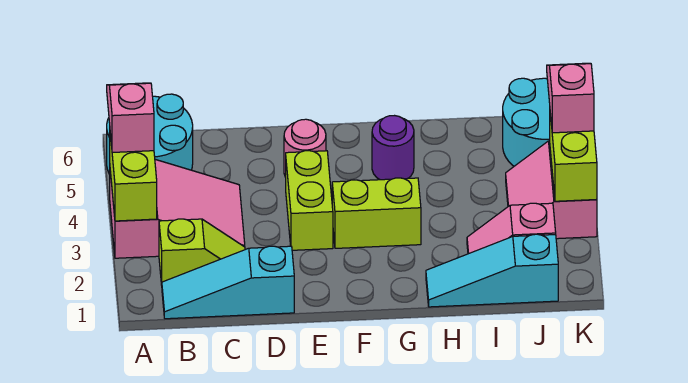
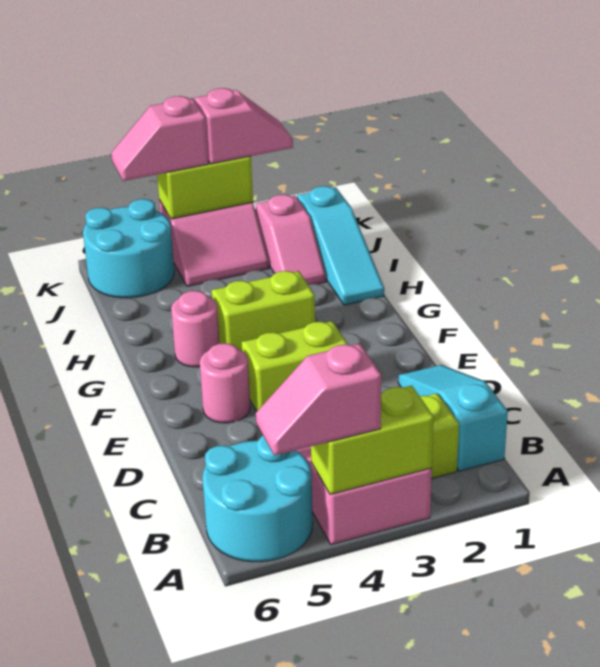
cyan slope B1:D1 level 1 top D -> cyan slope B1:D1 level 1 top B
lime brick F3:G3 level 1 -> lime brick G3:G4 level 1
purple round brick G5 level 1 -> pink round brick G5 level 1
none -> pink slope K2:K3 level 3 top 3

